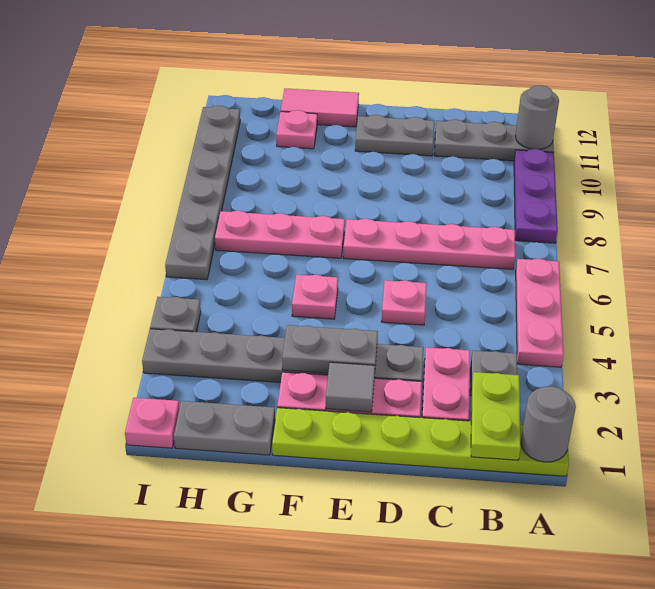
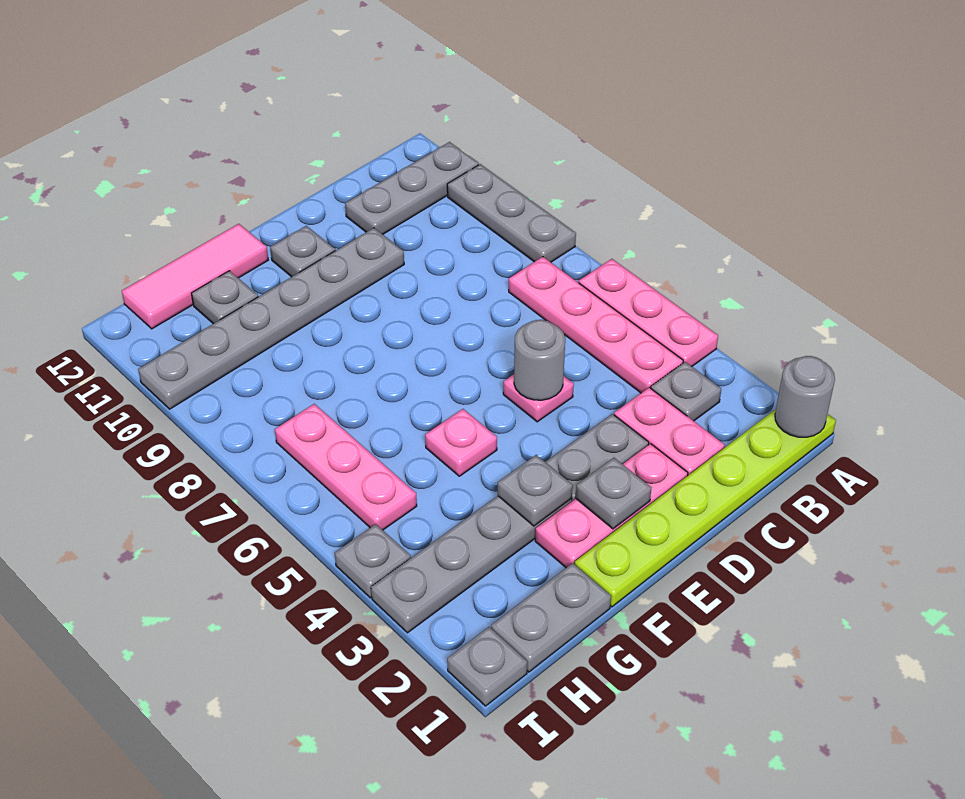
purple plate A8:A10 level 1 -> grey plate A8:A10 level 1
grey round brick A11 level 2 -> grey round brick D5 level 2
lime plate B1:B2 level 2 -> none
pink plate B7:E7 level 1 -> pink plate B4:B7 level 1
grey plate D11:E11 level 1 -> grey plate E11 level 1
grey tile E2 level 2 -> grey plate E2 level 2
grey plate E3:F3 level 2 -> grey plate F3 level 2
pink plate F7:H7 level 1 -> pink plate H5:H7 level 1
pink tile F12:G12 level 1 -> pink tile F12:H12 level 1
pink plate G11 level 1 -> grey plate G11 level 1
pink plate I1 level 1 -> grey plate I1 level 1
grey plate I6:I11 level 1 -> grey plate D10:I10 level 1

